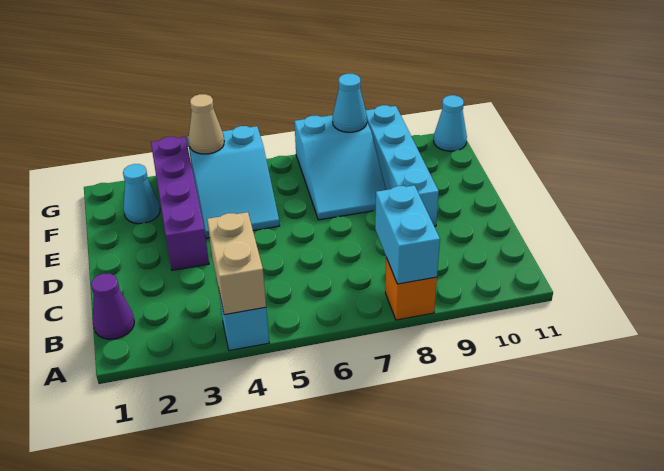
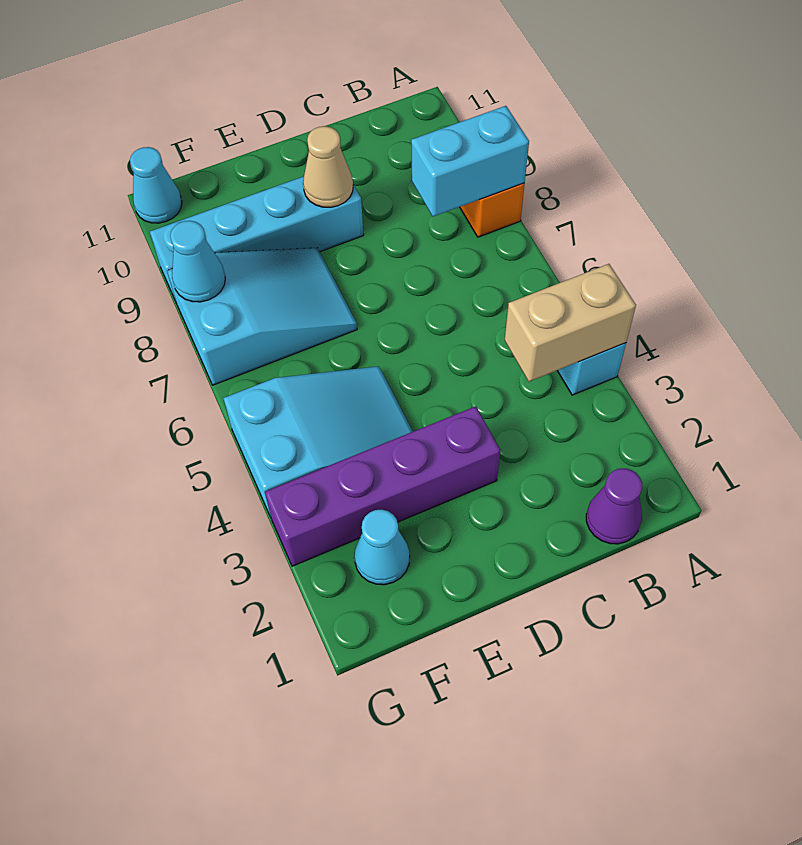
tan cone G4 level 2 -> tan cone D9 level 2

